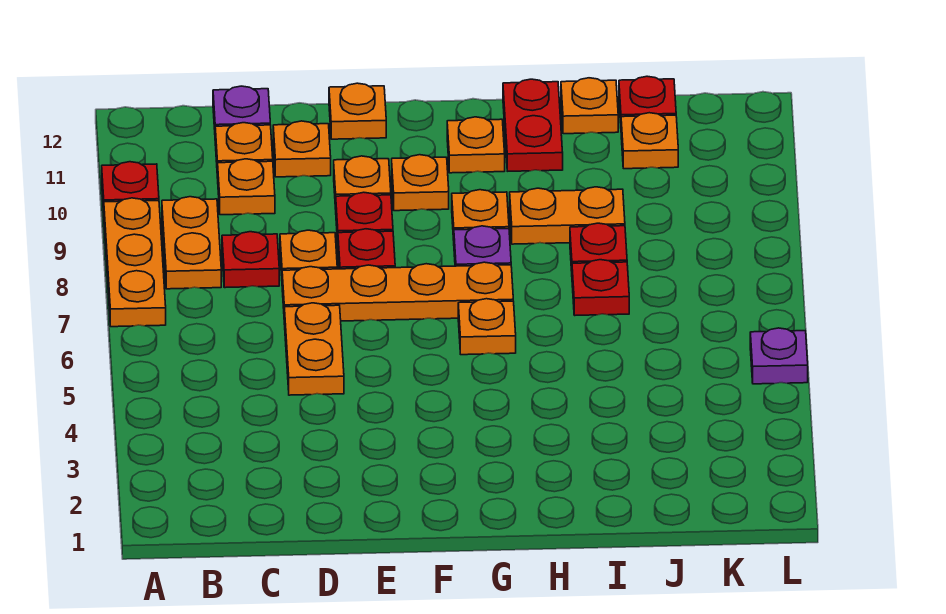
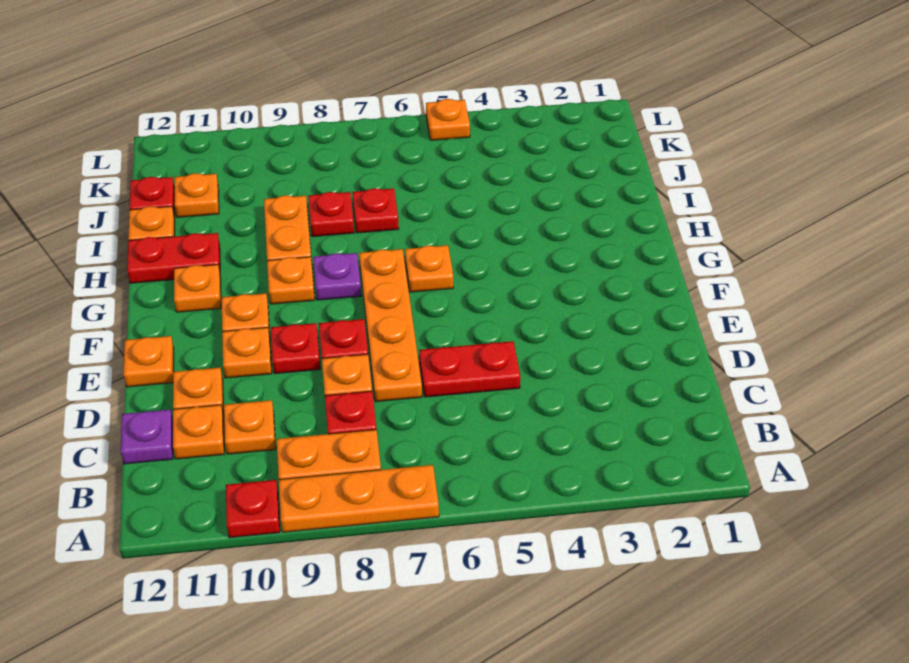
orange plate D5:D6 level 1 -> red plate D5:D6 level 1
purple plate L5 level 1 -> orange plate L5 level 1

